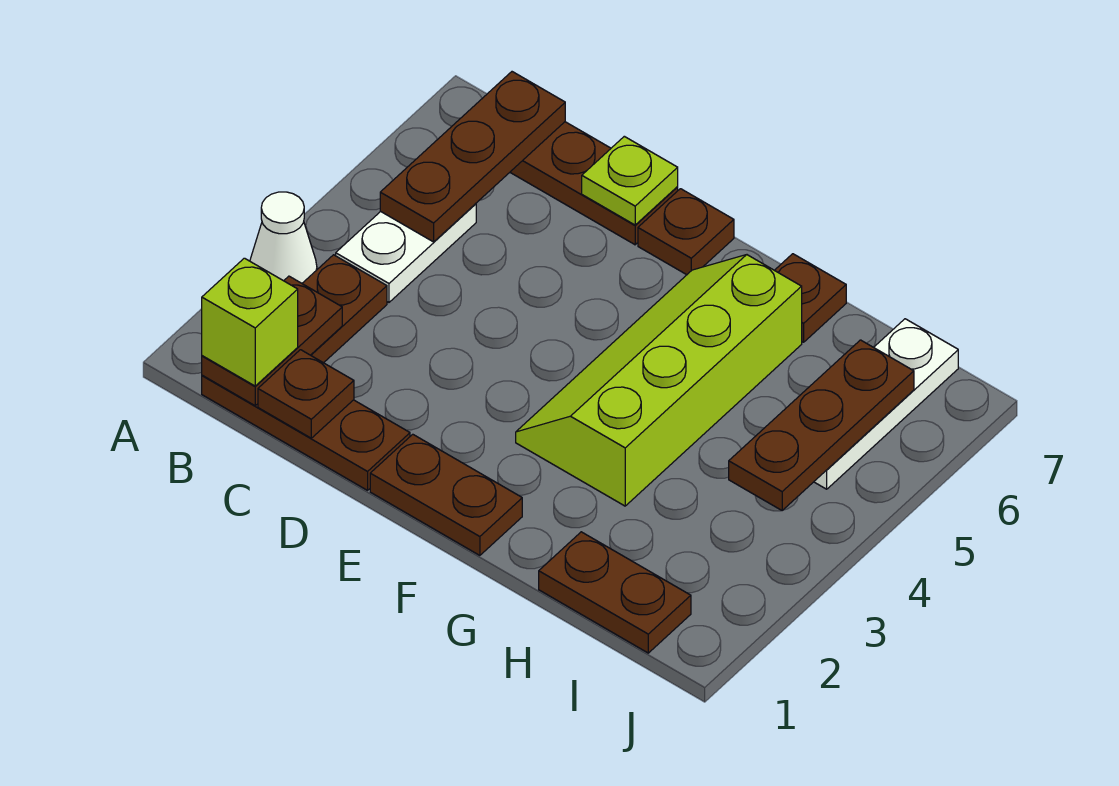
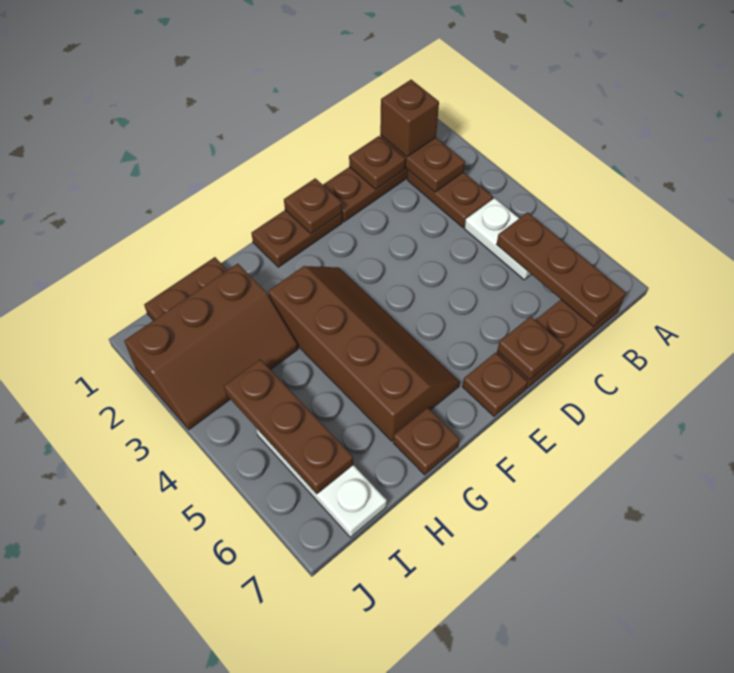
white cone A3 level 1 -> none
lime brick B1 level 3 -> brown brick B1 level 3
lime plate D7 level 2 -> brown plate D7 level 2
none -> brown plate E1 level 2
lime slope F3:G6 level 1 top G -> brown slope F3:G6 level 1 top G
none -> brown slope H2:J3 level 1 top 2

